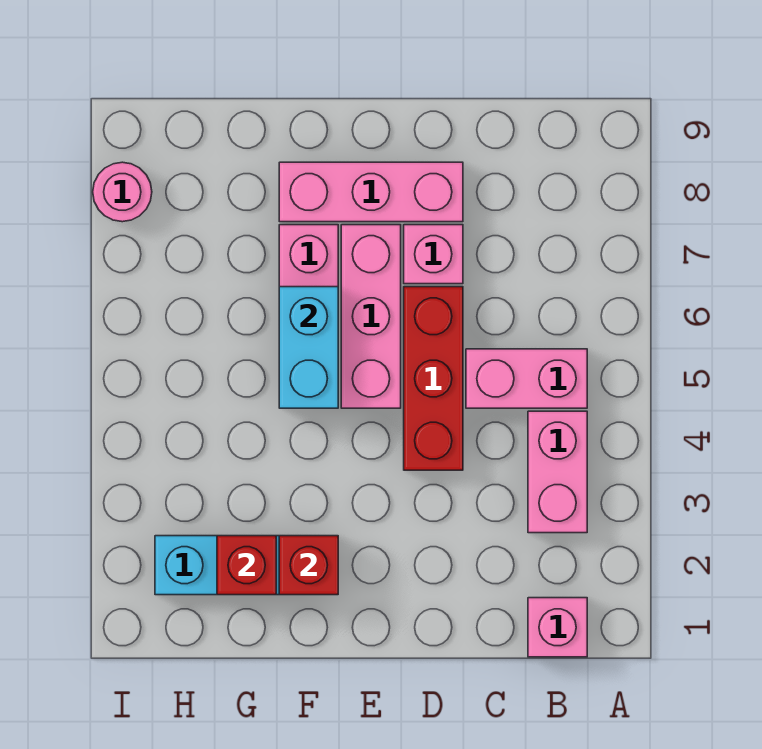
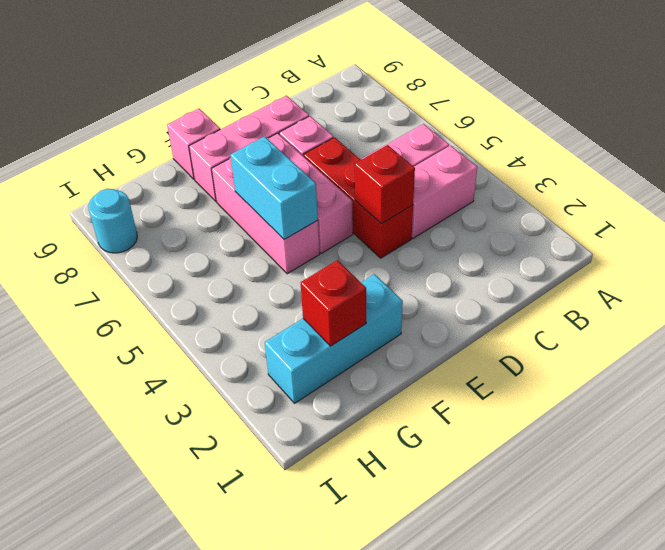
pink brick B1 level 1 -> pink brick F9 level 1
pink brick B3:B4 level 1 -> pink brick B4:C4 level 1
red brick F2 level 2 -> red brick D4 level 2
pink round brick I8 level 1 -> cyan round brick I8 level 1

